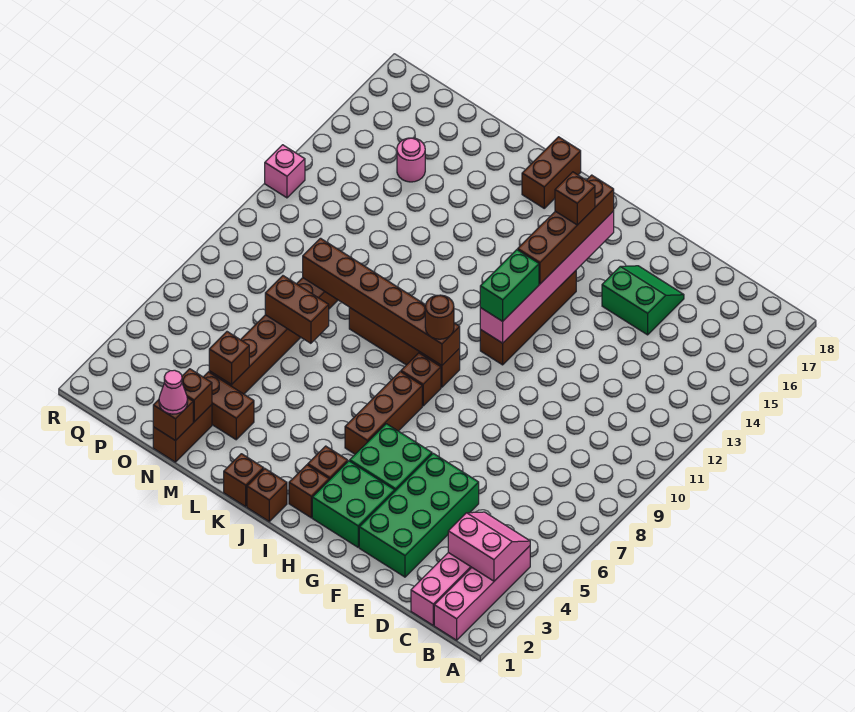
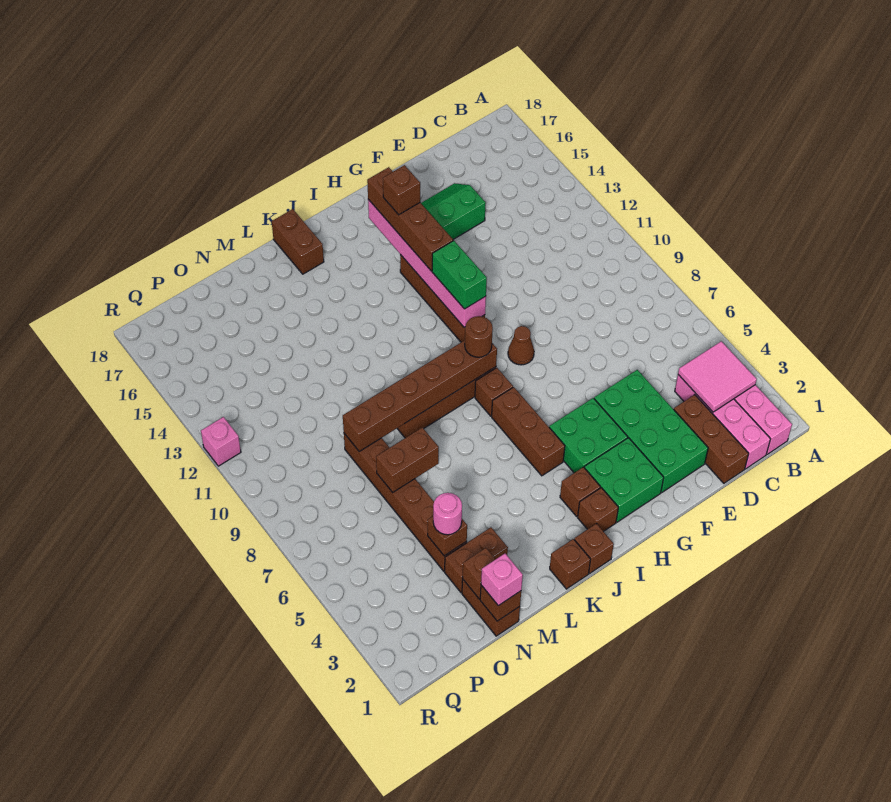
pink slope B3:C4 level 2 top 3 -> pink tile B3:C4 level 2
none -> brown brick D1:D3 level 1
none -> brown cone G9 level 1
pink cone N1 level 3 -> pink brick N1 level 3
pink round brick O15 level 1 -> pink round brick N4 level 3

